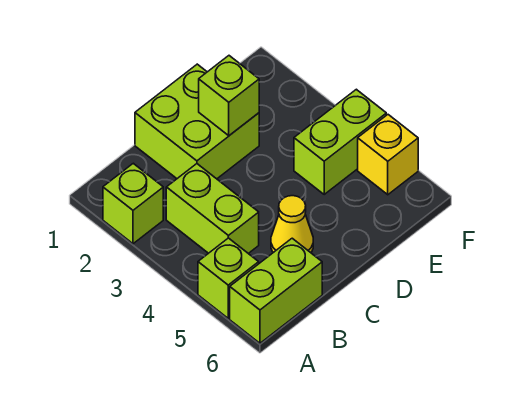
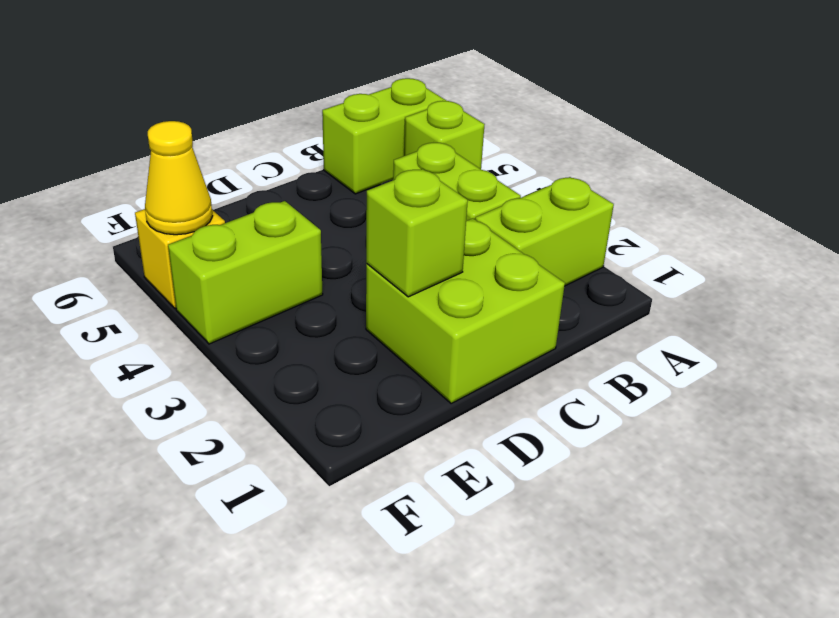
lime brick A2 level 1 -> lime brick A2:B2 level 1
yellow cone C5 level 1 -> yellow cone F5 level 2

